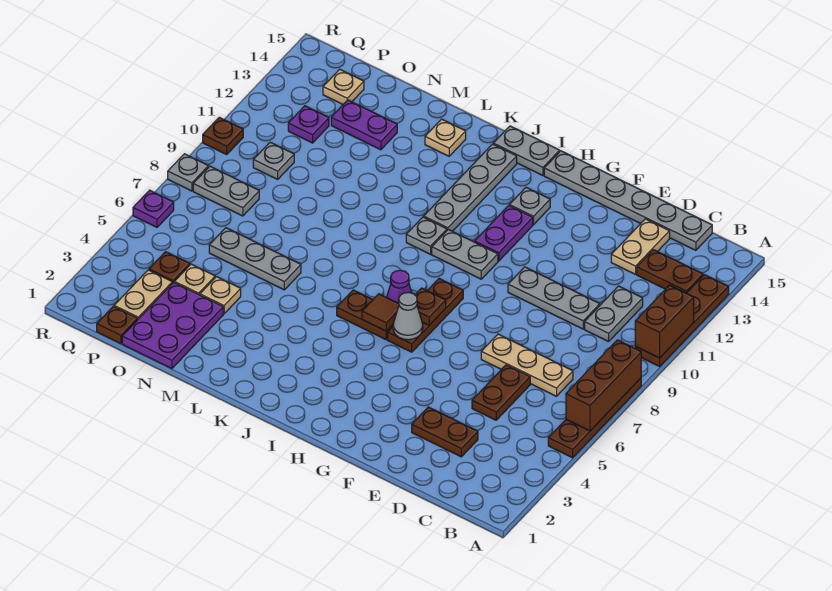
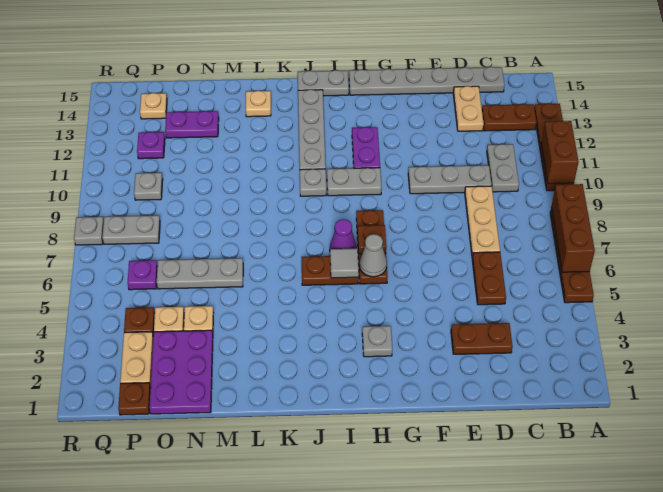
tan plate C7:E7 level 1 -> tan plate D7:D9 level 1
grey plate H13 level 1 -> grey plate H3 level 1
brown tile I6 level 2 -> grey tile I6 level 2
purple plate R6 level 1 -> purple plate P6 level 1
brown plate R10 level 1 -> none

